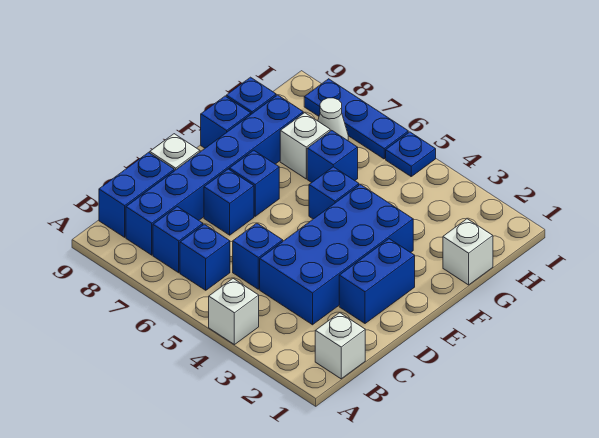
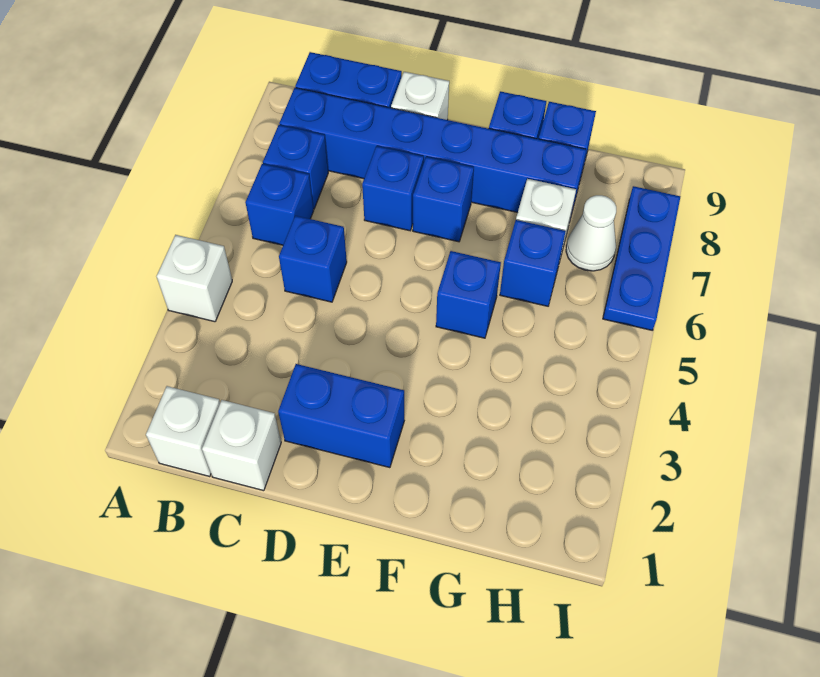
blue brick C3:F4 level 1 -> none
white brick G1 level 1 -> white brick C1 level 1
blue plate I5 level 1 -> none

